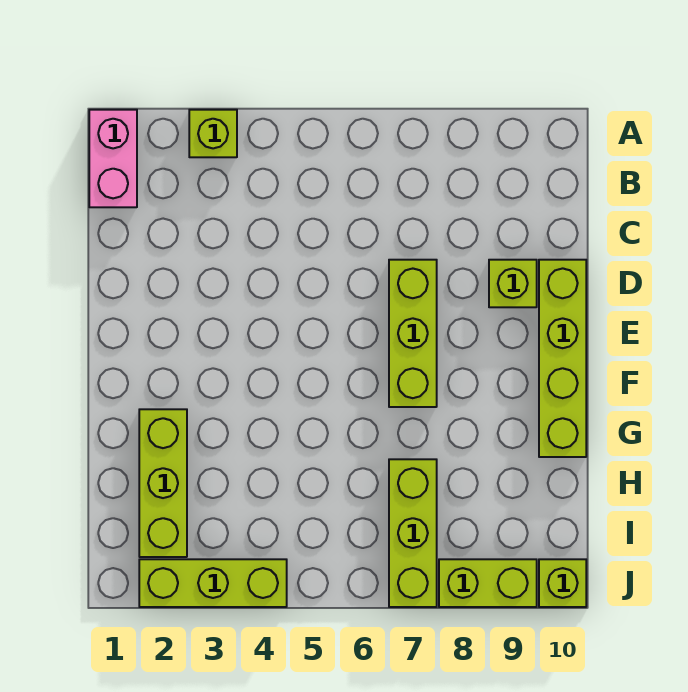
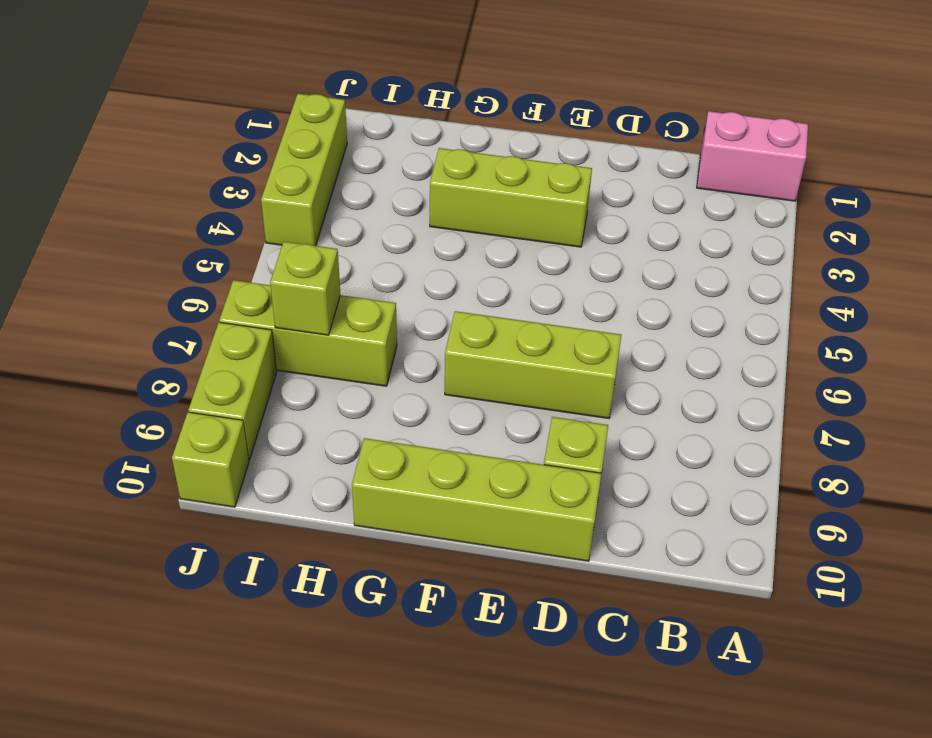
lime brick A3 level 1 -> lime brick I7 level 2
lime brick G2:I2 level 1 -> lime brick E3:G3 level 1

